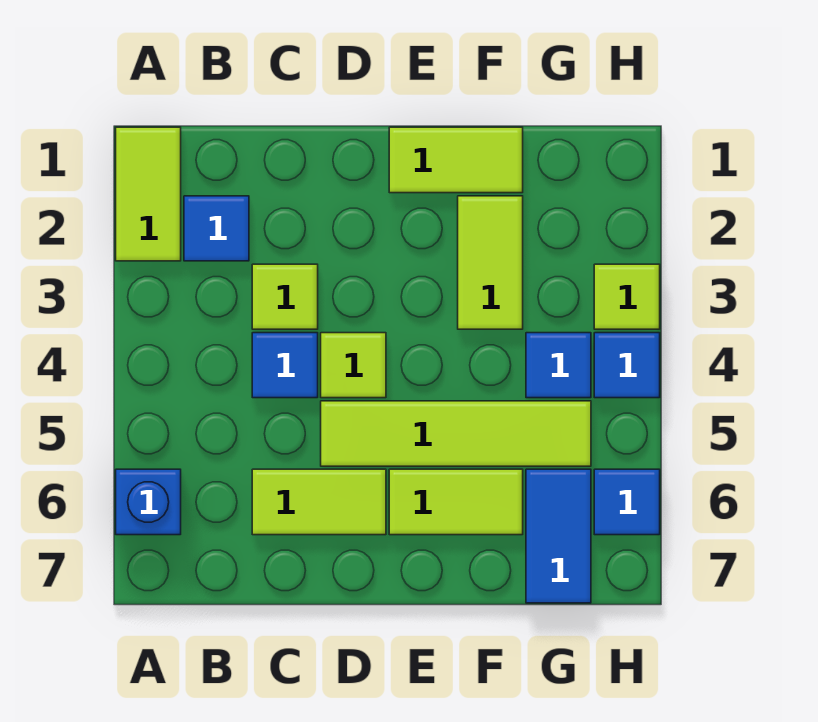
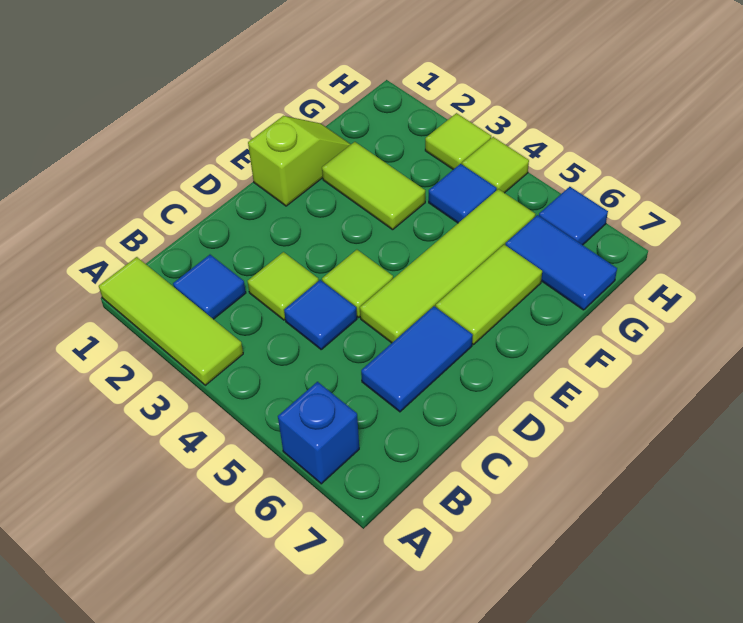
lime tile A1:A2 level 1 -> lime tile A1:A3 level 1
lime tile C6:D6 level 1 -> blue tile C6:D6 level 1
lime tile E1:F1 level 1 -> lime slope E1:F1 level 1 top E
blue tile H4 level 1 -> lime tile H4 level 1

